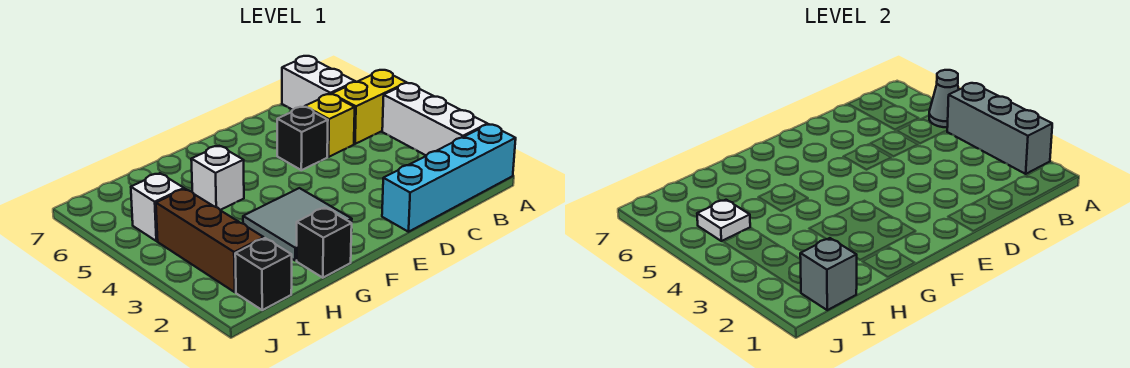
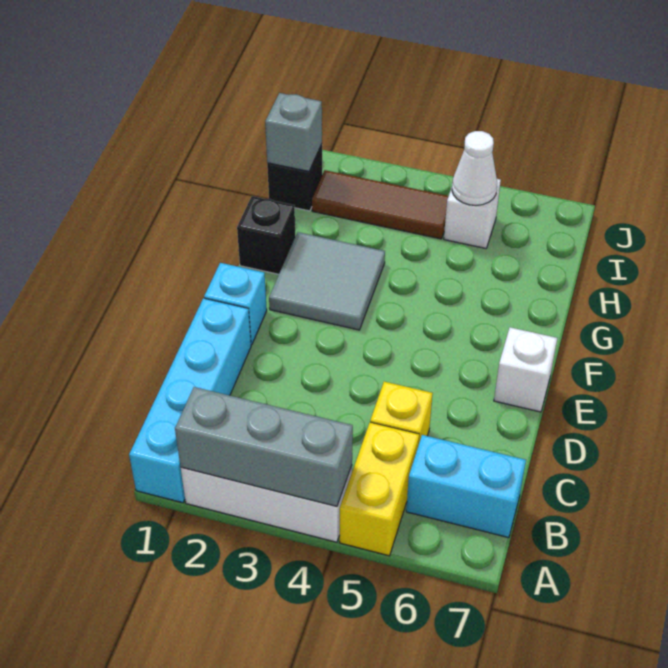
grey cone A5 level 2 -> none
white brick B6:B7 level 1 -> cyan brick B6:B7 level 1
black brick D5 level 1 -> none
none -> cyan brick E1 level 1
white brick G5 level 1 -> white brick E7 level 1
brown brick I2:I4 level 1 -> brown tile I2:I4 level 1
white plate I5 level 2 -> white cone I5 level 2

